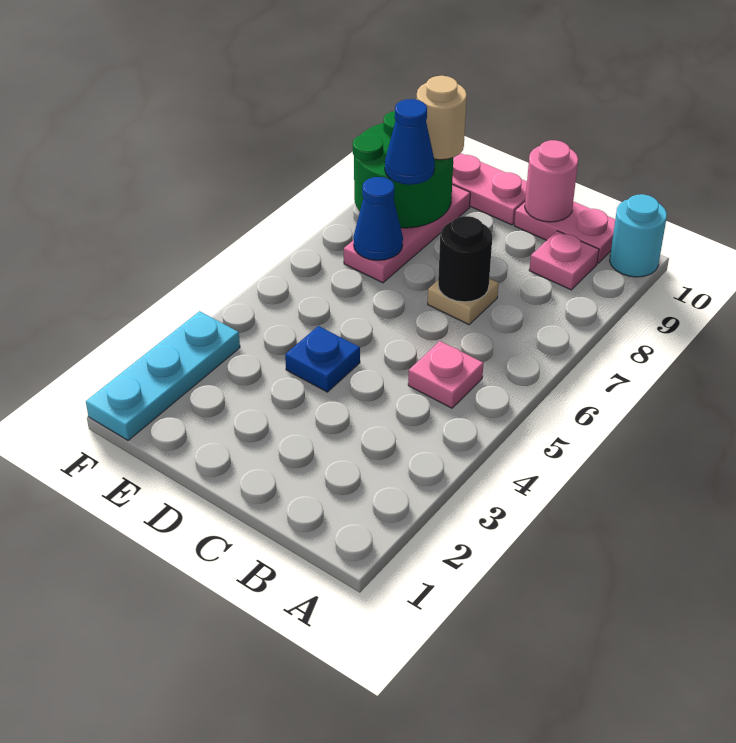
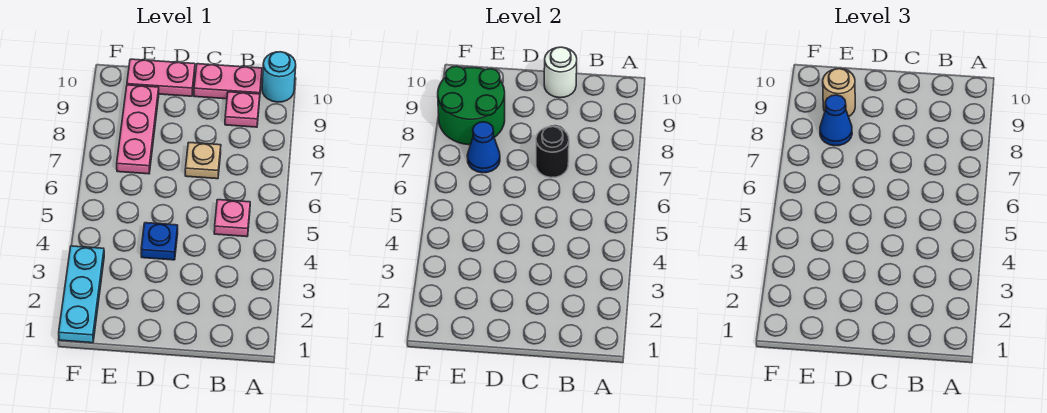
pink round brick C10 level 2 -> white round brick C10 level 2

